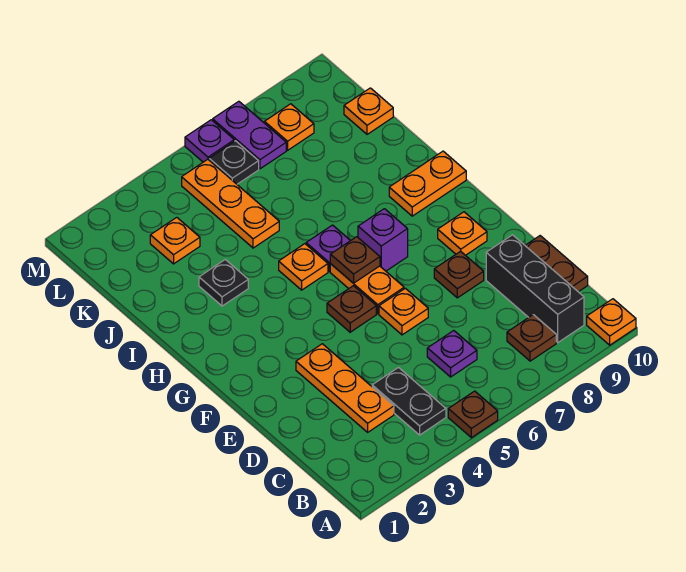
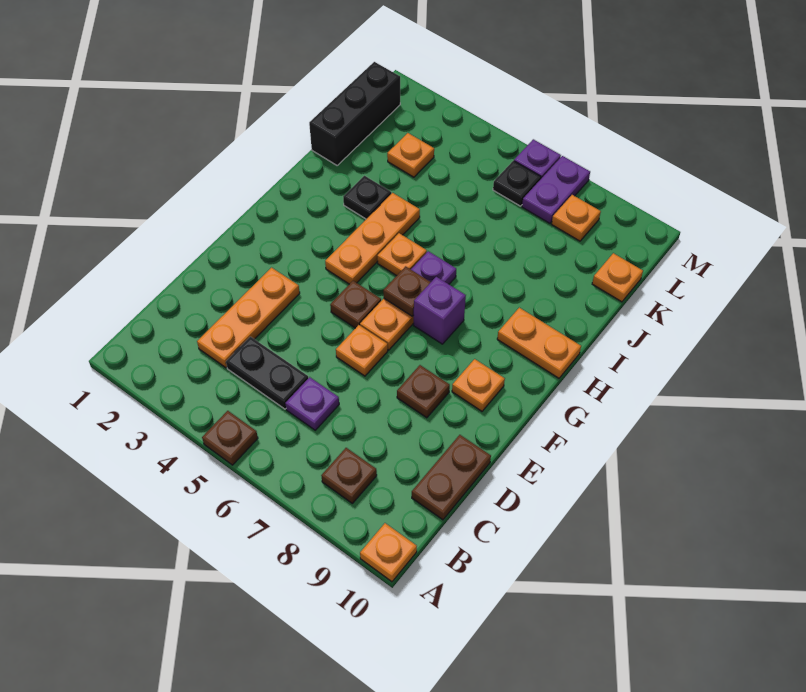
black plate B4:C4 level 1 -> black plate C4:C5 level 1
black brick B9:D9 level 1 -> black brick J1:L1 level 1
orange plate J5:L5 level 1 -> orange plate G4:I4 level 1

